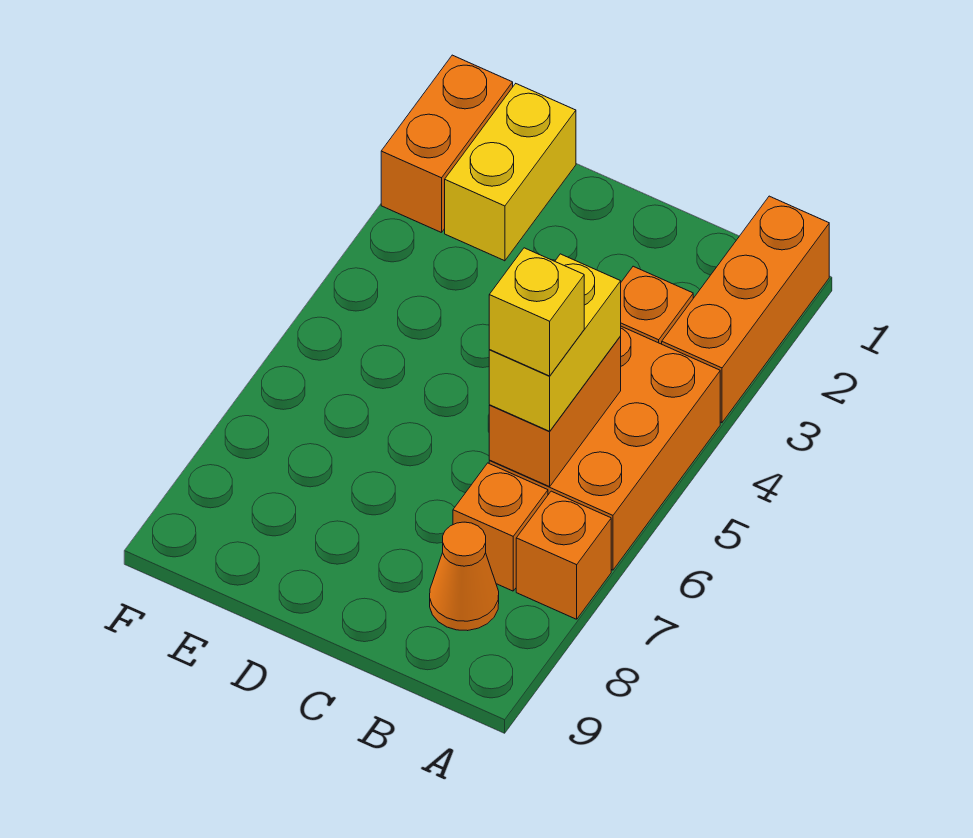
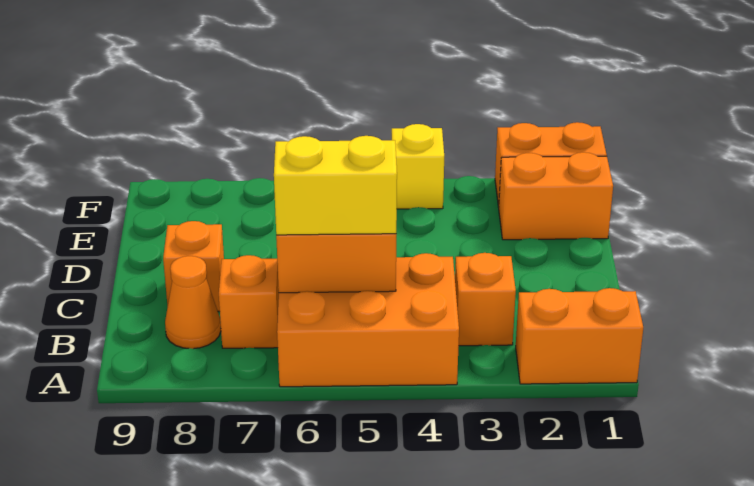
orange brick A1:A3 level 1 -> orange brick A1:A2 level 1
orange brick A7 level 1 -> orange brick C8 level 1
yellow brick B6 level 4 -> yellow brick F4 level 1
yellow brick E1:E2 level 1 -> orange brick E1:E2 level 1

